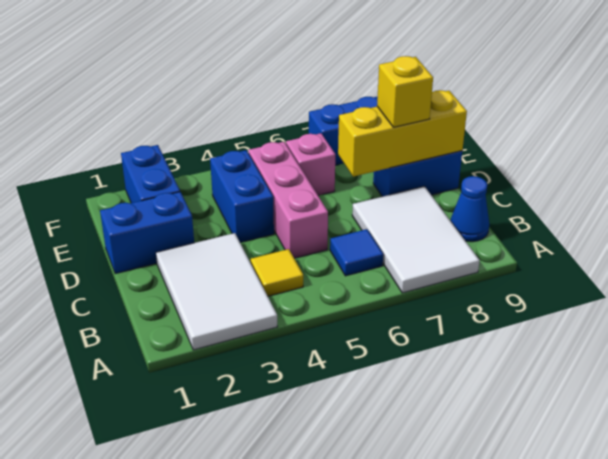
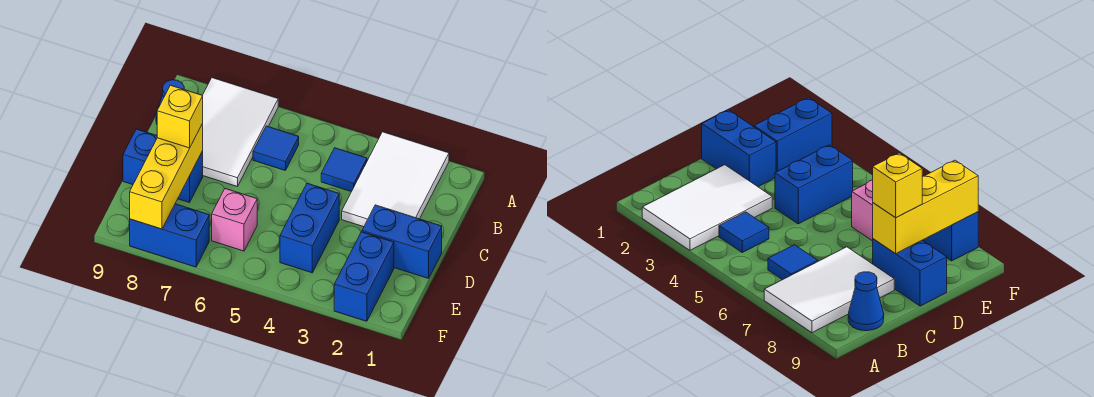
yellow tile B4 level 1 -> blue tile B4 level 1
pink brick C5:E5 level 1 -> none
yellow brick D7:D9 level 2 -> yellow brick D8:F8 level 2

